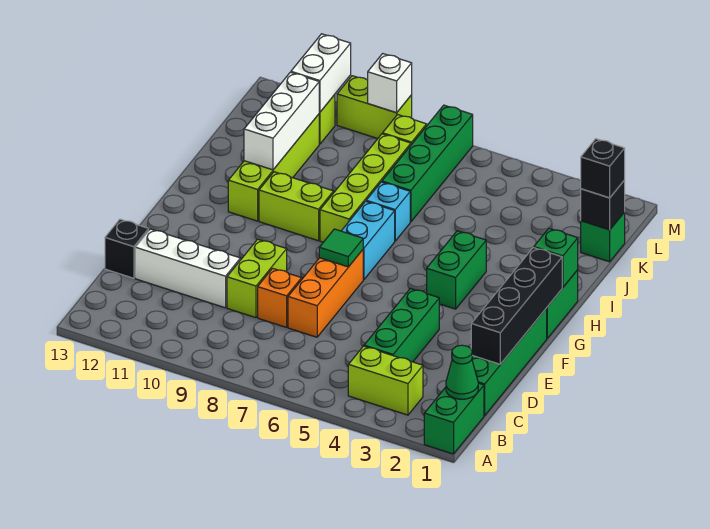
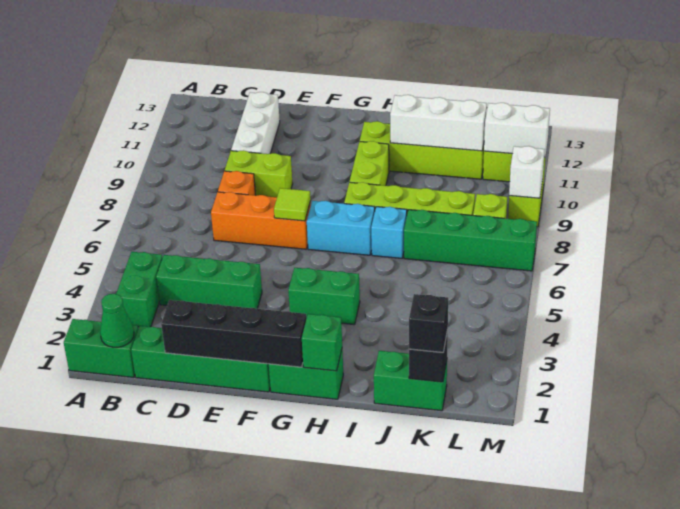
lime brick B3:B4 level 1 -> green brick B3:B4 level 1
black brick D13 level 1 -> none
green tile F7 level 2 -> lime tile F7 level 2
green brick K1 level 1 -> green brick J1:K1 level 1

